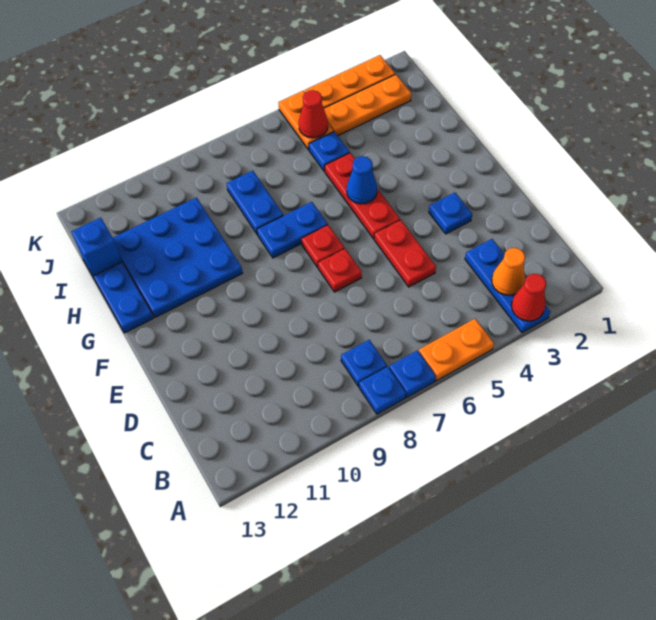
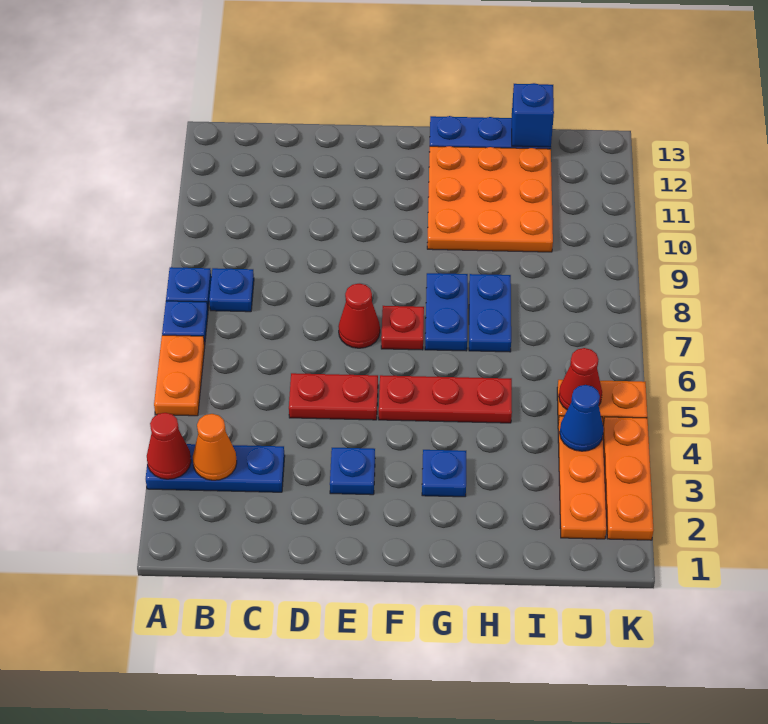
red plate E7 level 1 -> red cone E7 level 1
blue cone G5 level 2 -> blue cone J4 level 2
blue plate G10:I12 level 1 -> orange plate G10:I12 level 1
blue plate H8:I8 level 1 -> blue plate H7:H8 level 1
blue plate I5 level 1 -> blue plate G3 level 1

